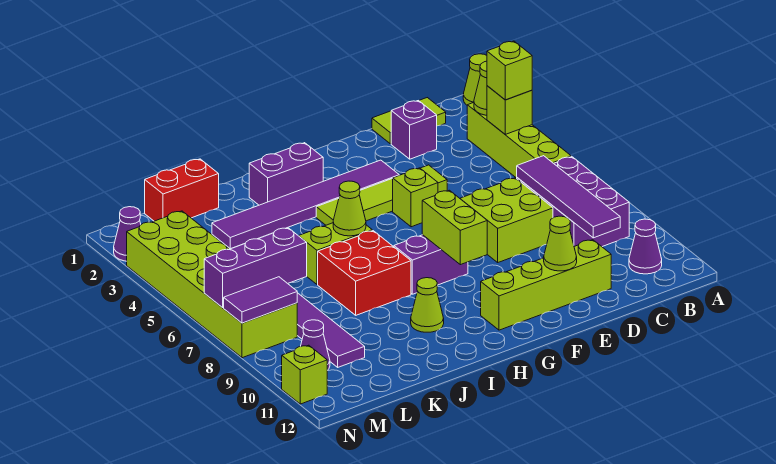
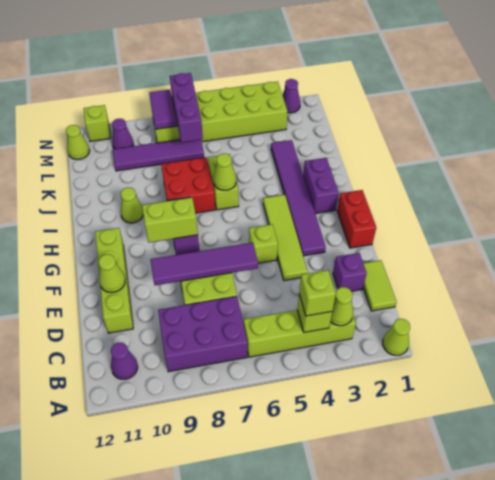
purple tile C7:C10 level 2 -> purple tile E6:E9 level 2
red brick K1:L1 level 1 -> red brick F1:G1 level 1
none -> lime cone M12 level 1

